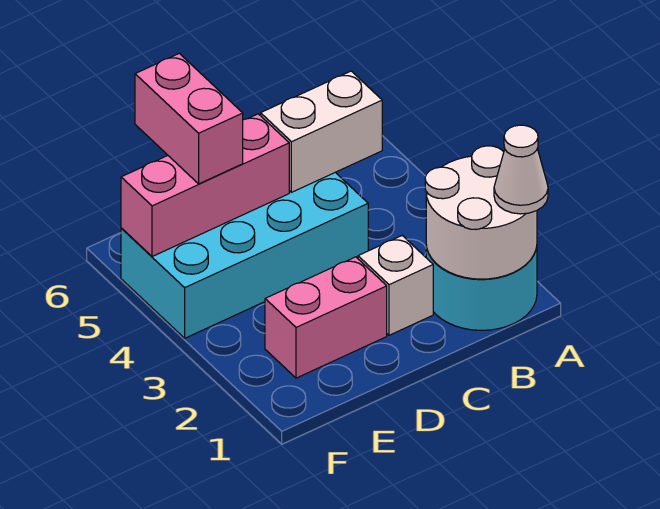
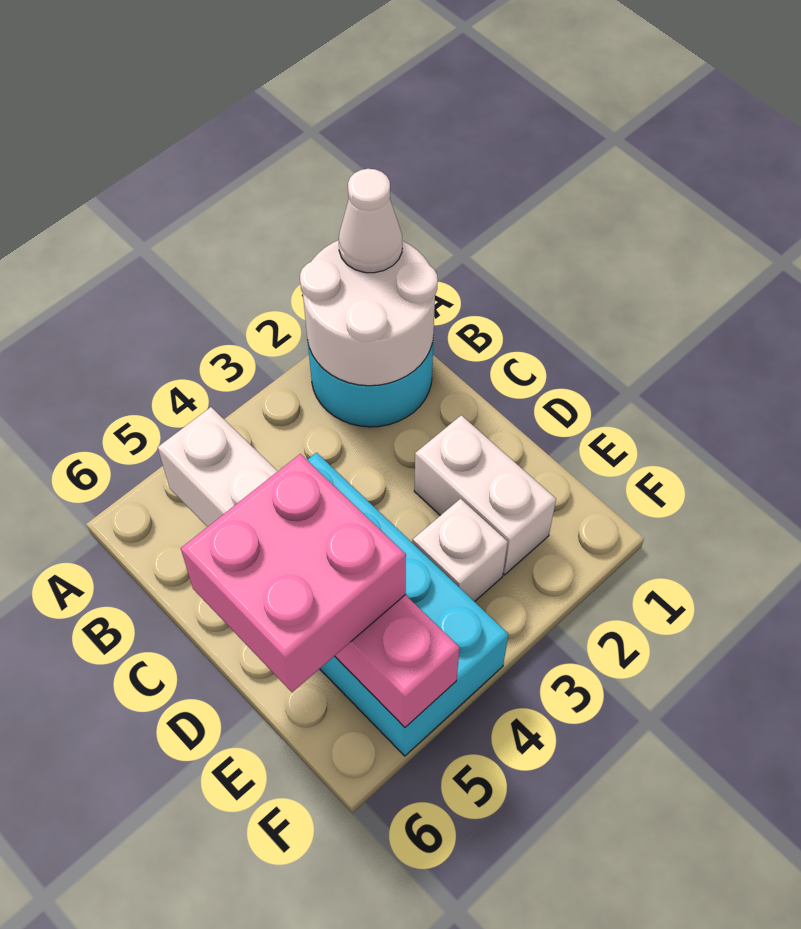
white brick C2 level 1 -> white brick E3 level 1
pink brick D2:E2 level 1 -> white brick D2:E2 level 1
pink brick E5:E6 level 3 -> pink brick D5:E6 level 3

